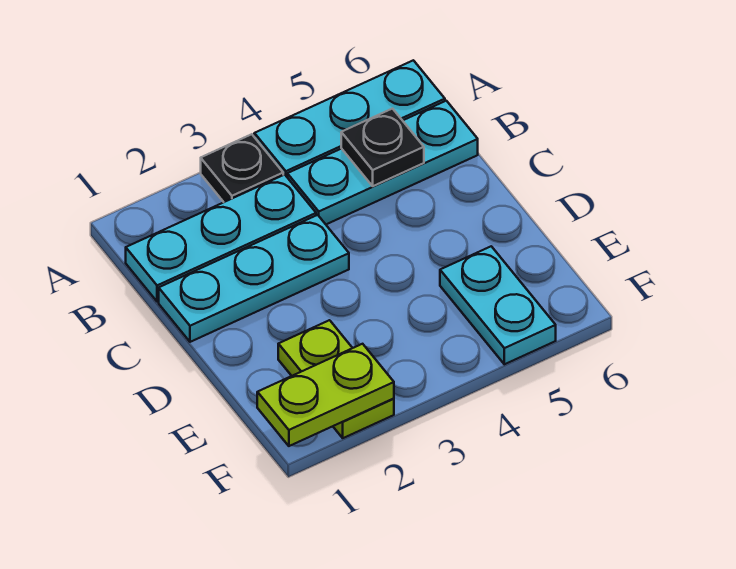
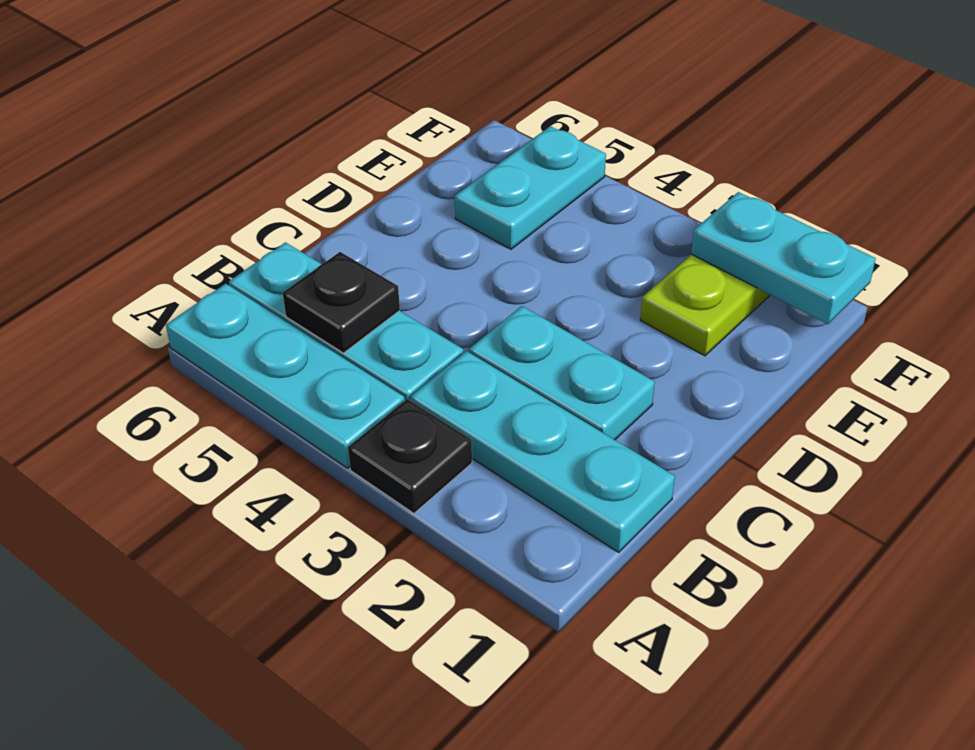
cyan plate C1:C3 level 1 -> cyan plate C2:C3 level 1
lime plate F1:F2 level 2 -> cyan plate F1:F2 level 2

